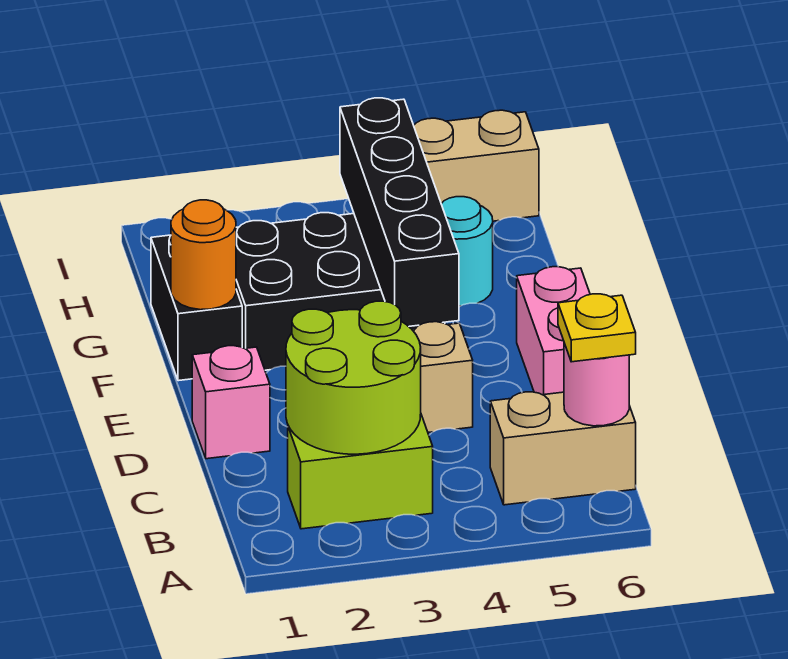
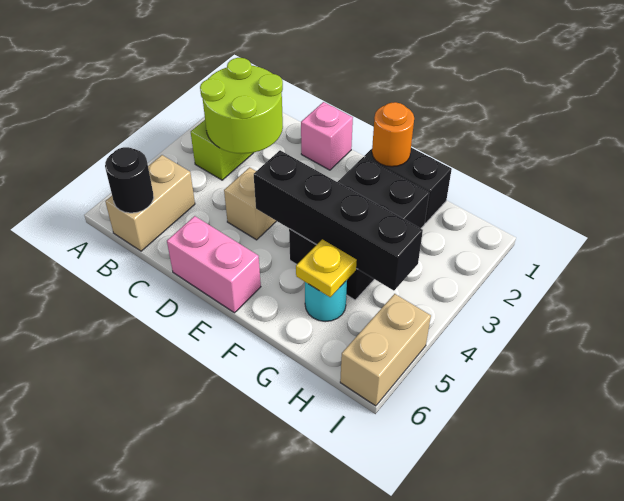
pink round brick B6 level 2 -> black round brick B6 level 2
yellow plate B6 level 3 -> yellow plate G5 level 2

